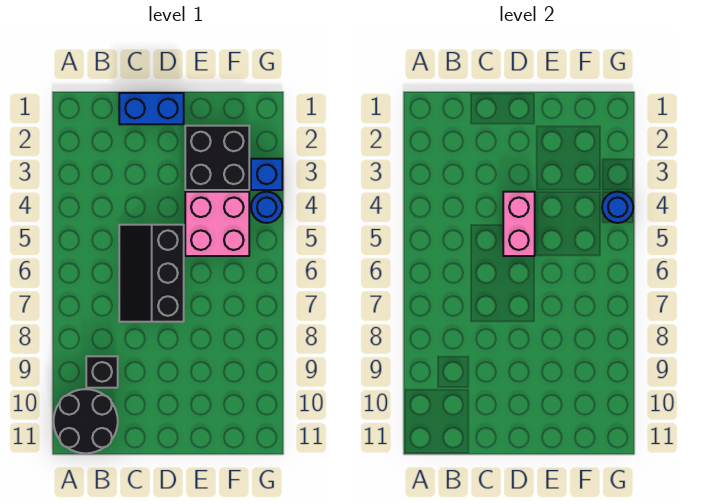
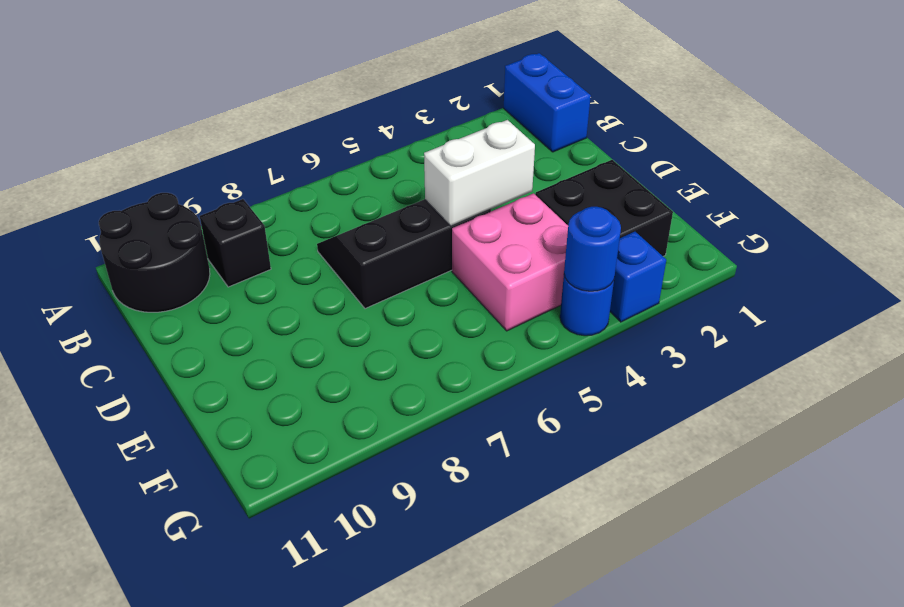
blue brick C1:D1 level 1 -> blue brick A1:B1 level 1
pink brick D4:D5 level 2 -> white brick D4:D5 level 2

